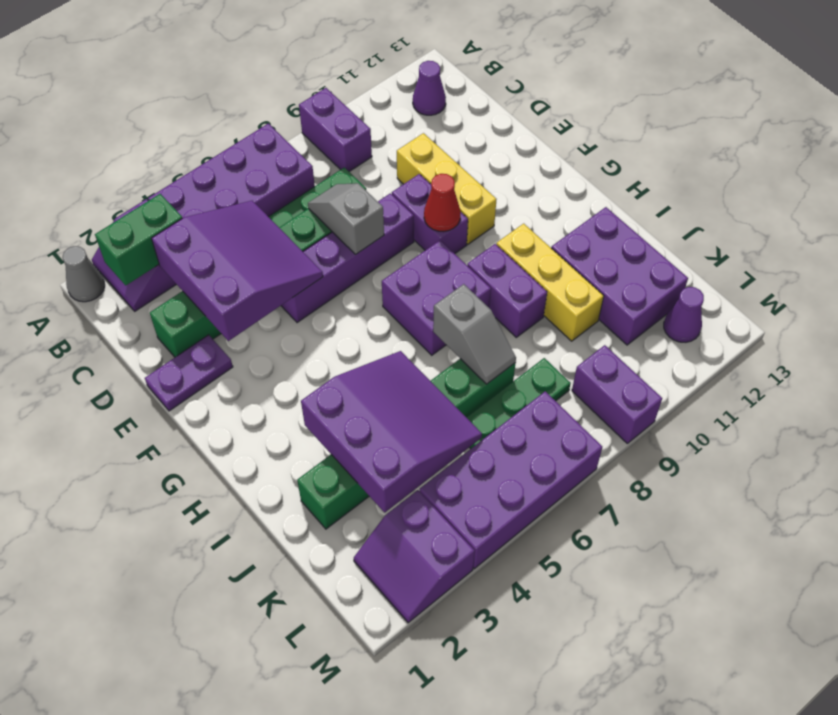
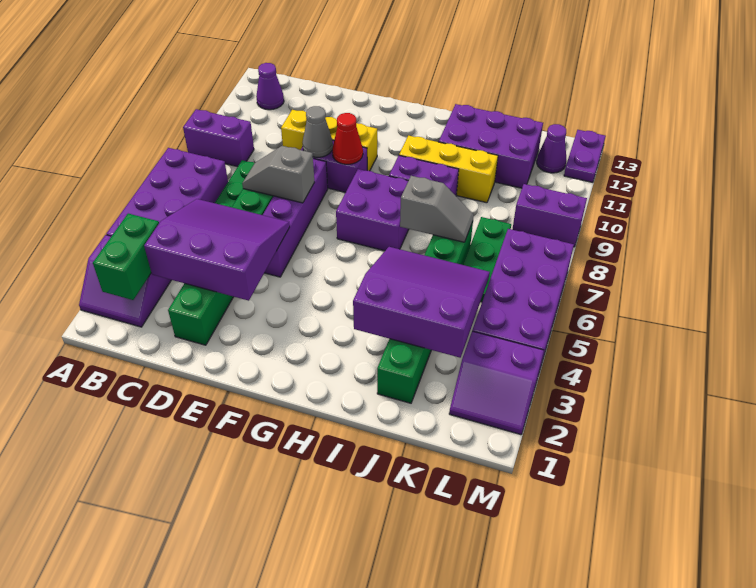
grey cone A1 level 1 -> grey cone E9 level 2
purple plate E1:E2 level 1 -> purple plate M12:M13 level 1

